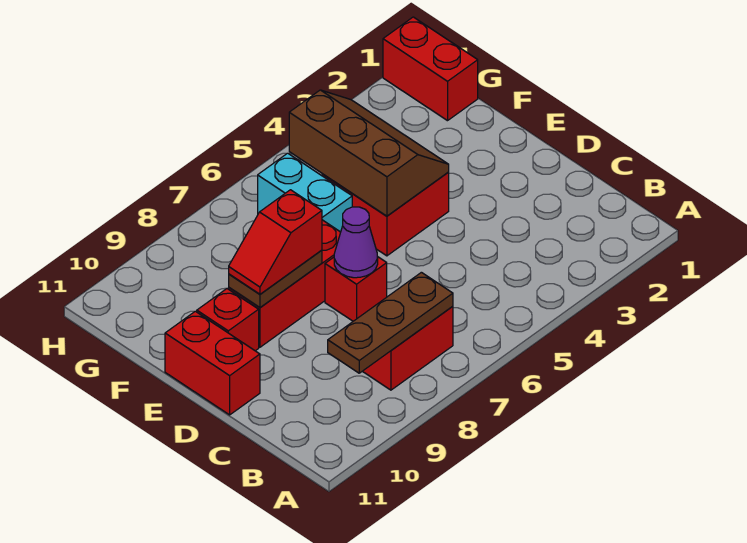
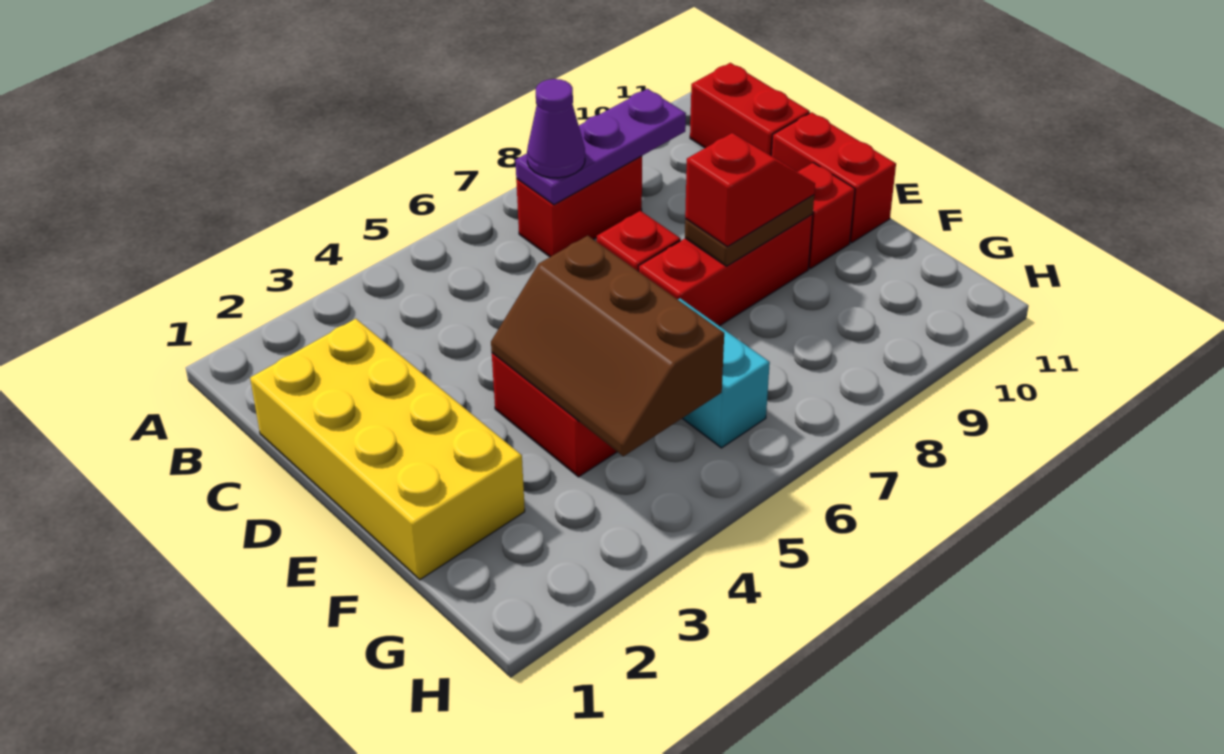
brown plate B7:B9 level 2 -> purple plate B7:B9 level 2
none -> yellow brick C1:F2 level 1
purple cone D7 level 2 -> purple cone B7 level 3
red brick G1:H1 level 1 -> red brick B11:C11 level 1

